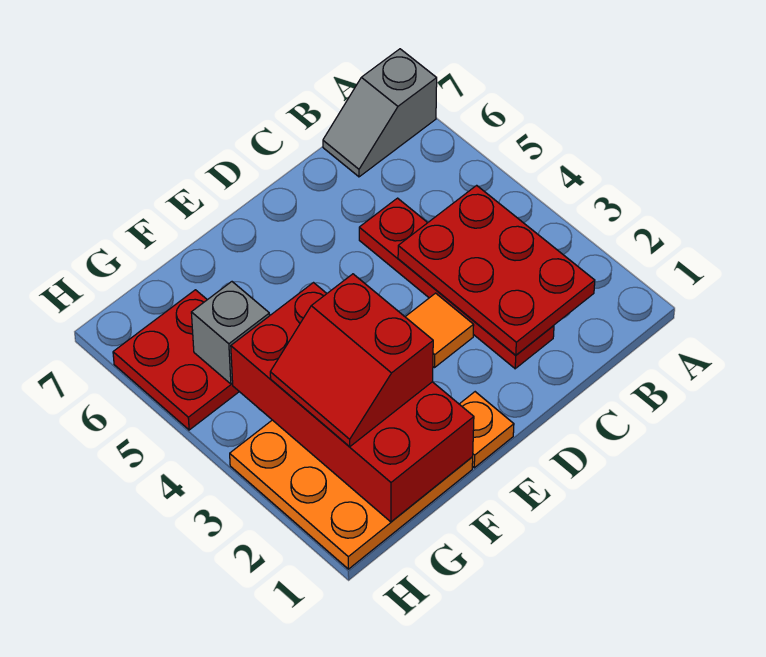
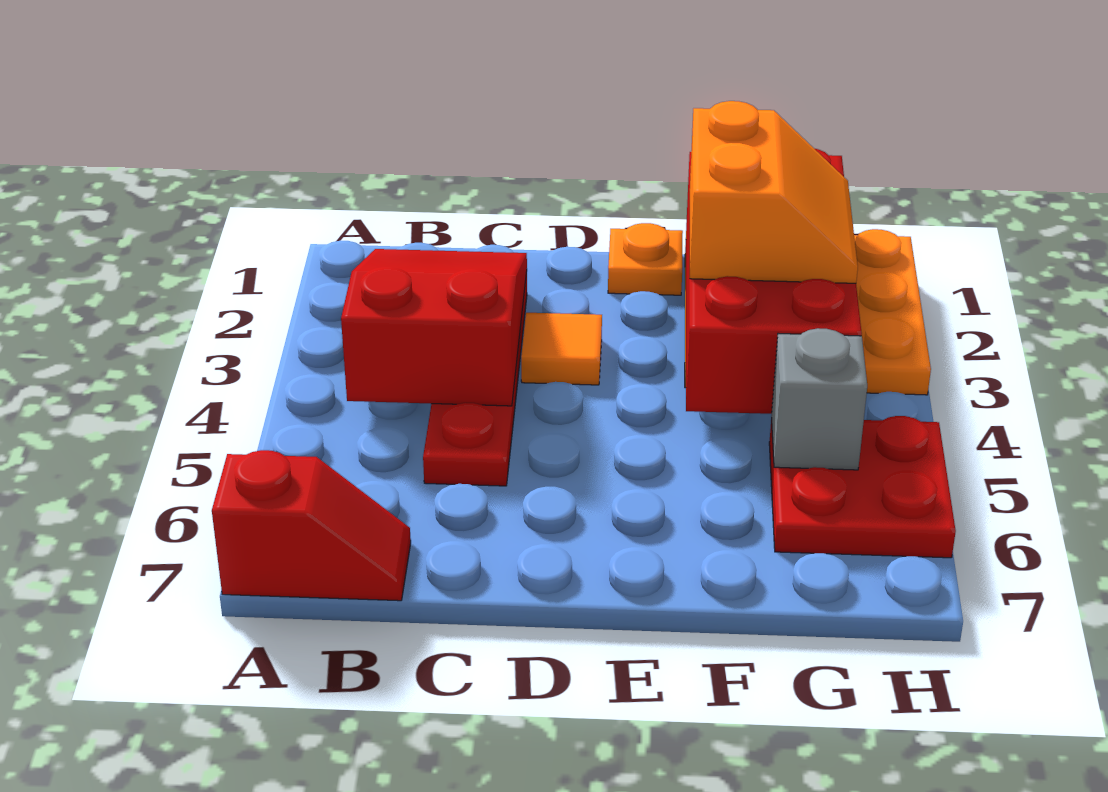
grey slope A7:B7 level 1 top A -> red slope A7:B7 level 1 top A
red plate B2:C4 level 2 -> red slope B2:C4 level 2 top 4
red slope F2:G3 level 3 top F -> orange slope F2:G3 level 3 top F

